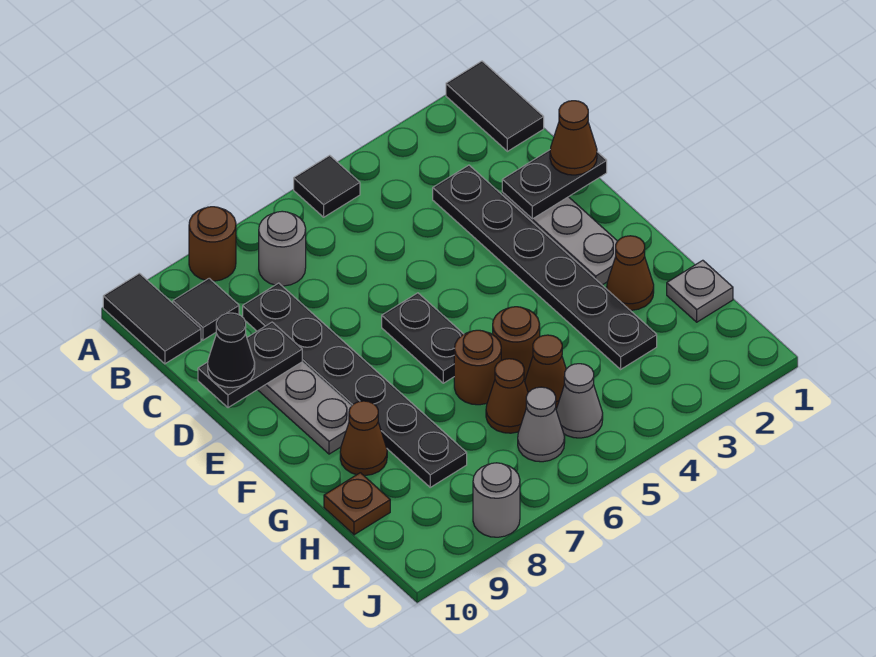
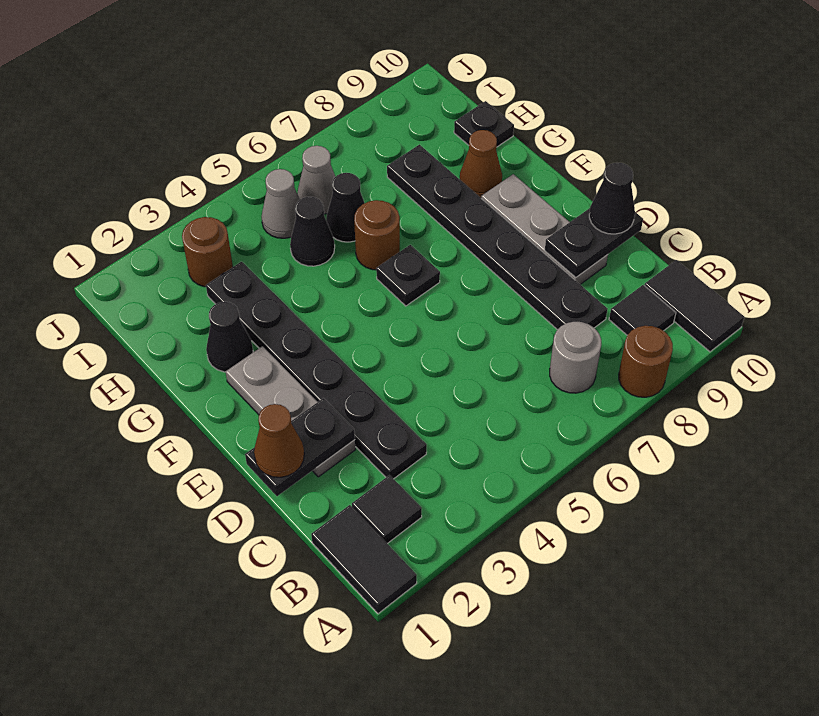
black tile A5 level 1 -> black tile B2 level 1
black plate E6:F6 level 1 -> black plate F6 level 1
brown cone G2 level 1 -> black cone G2 level 1
brown round brick G5 level 1 -> brown round brick I3 level 1
grey plate H1 level 1 -> none
brown cone H5 level 1 -> black cone H5 level 1
brown cone H6 level 1 -> black cone H6 level 1
brown plate H10 level 1 -> black plate H10 level 1
grey round brick J8 level 1 -> none

